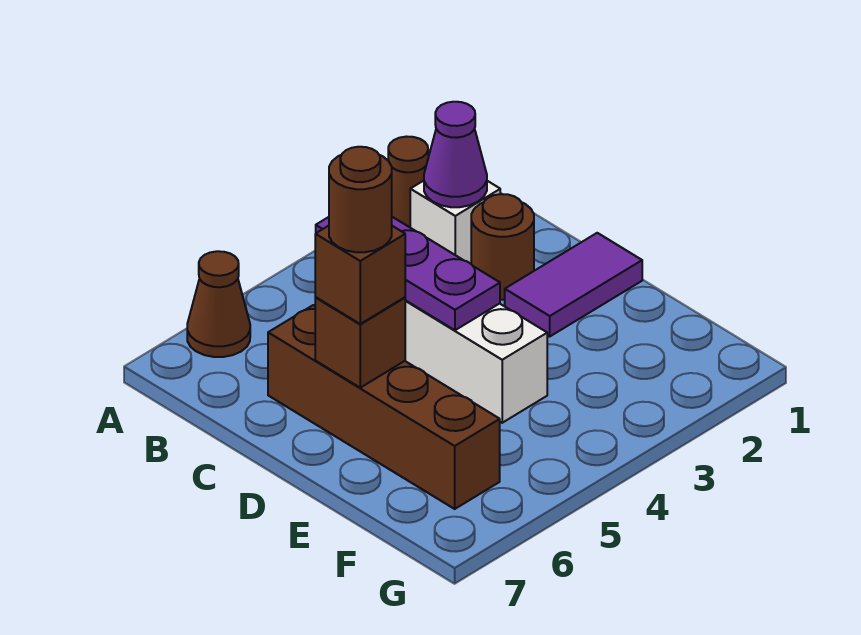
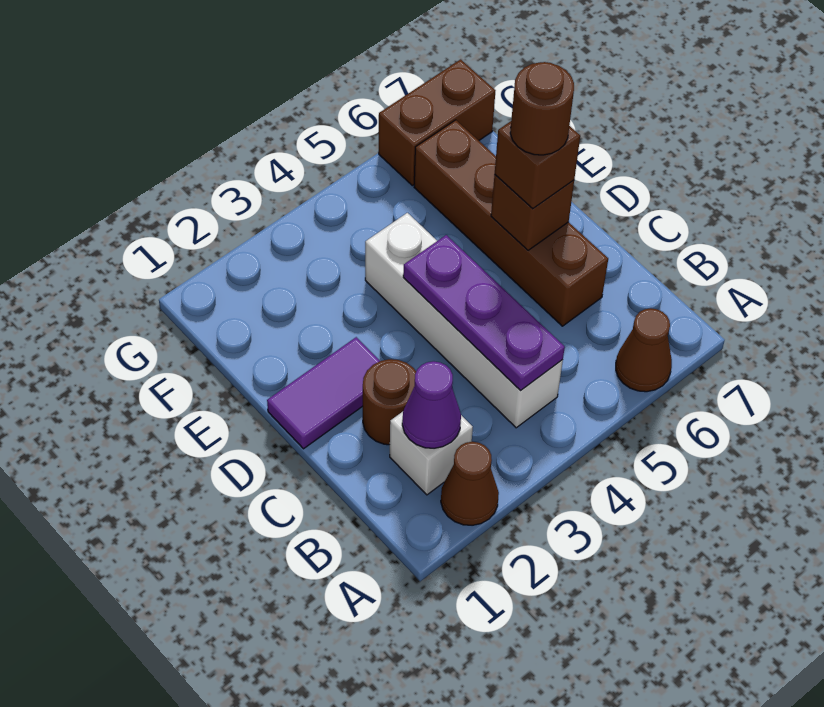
none -> brown brick G6:G7 level 1

